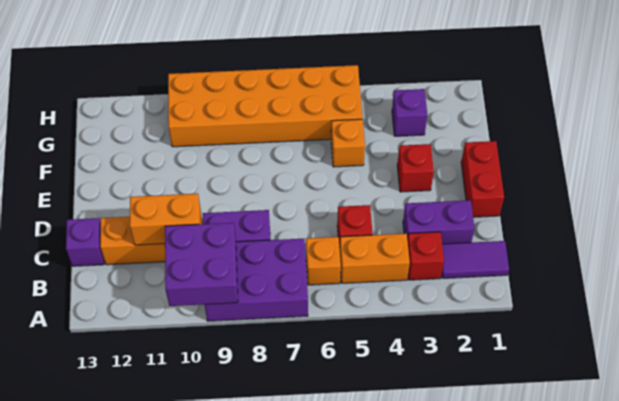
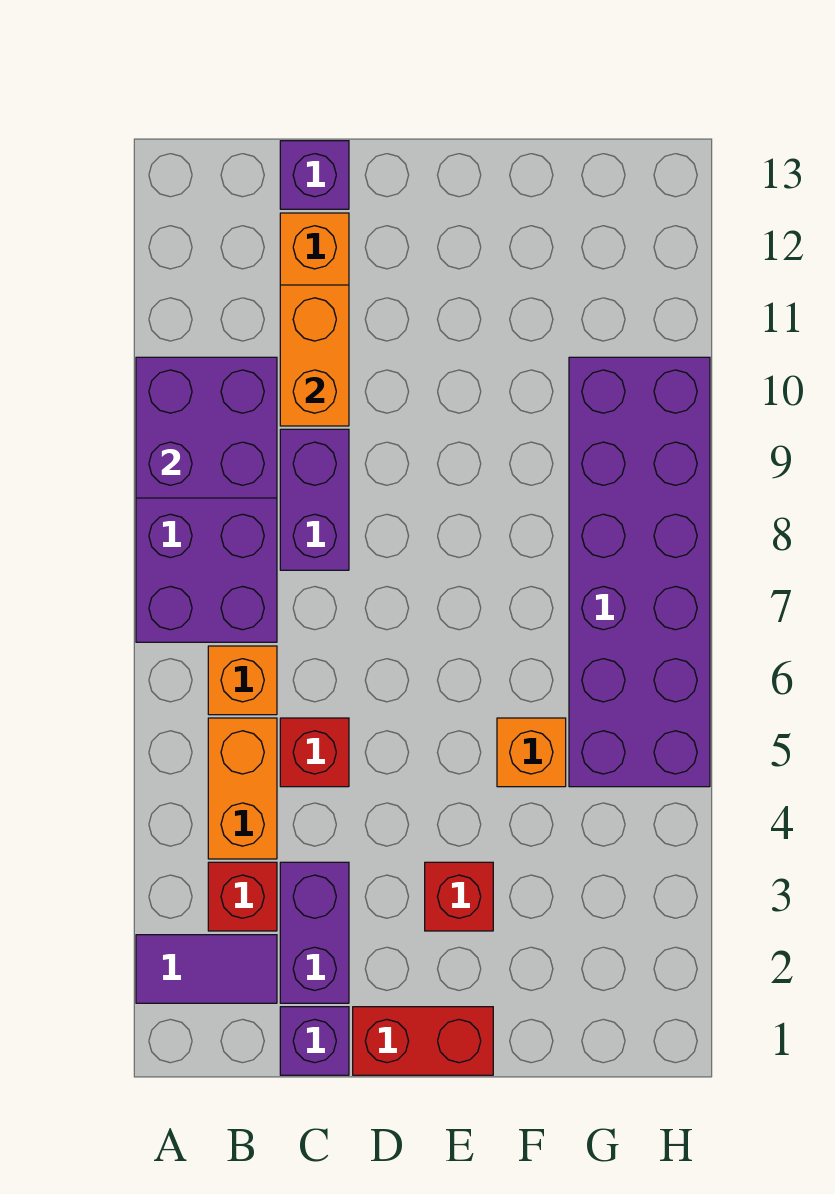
purple tile B1:B2 level 1 -> purple tile A2:B2 level 1
purple brick G3 level 1 -> purple brick C1 level 1
orange brick G5:H10 level 1 -> purple brick G5:H10 level 1

